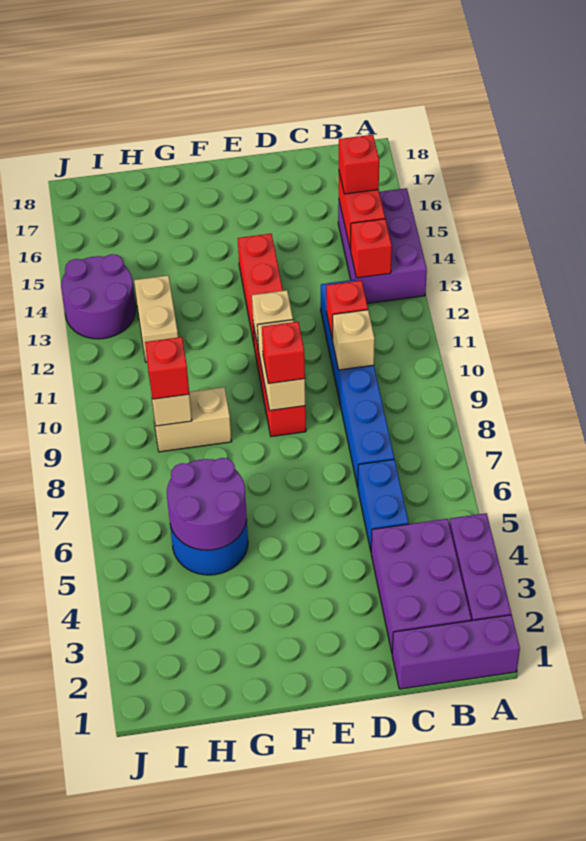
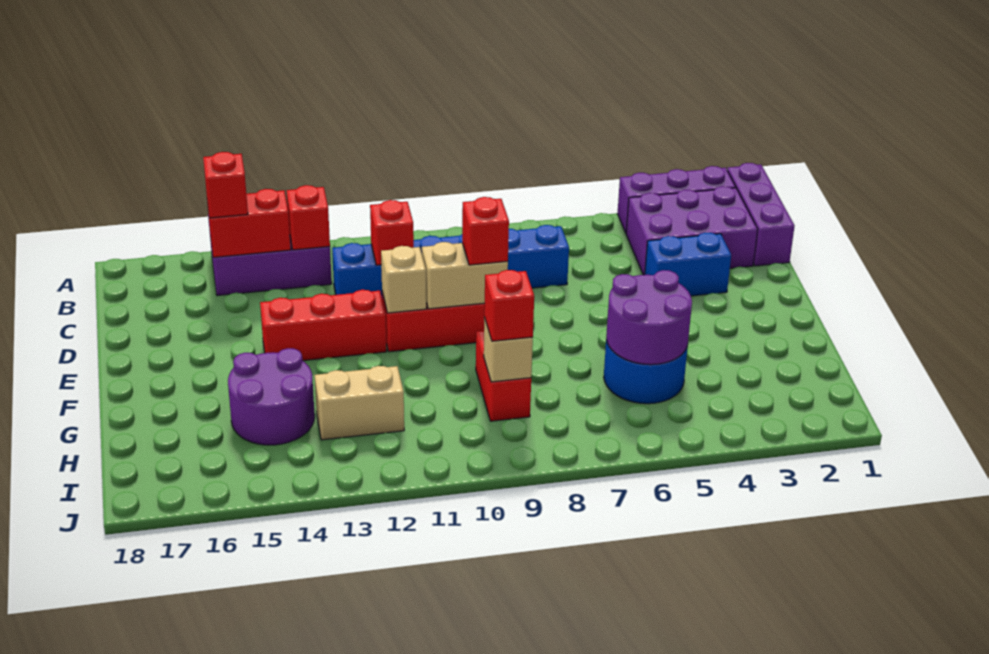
blue brick C5:C6 level 1 -> blue brick D3:D4 level 1
tan brick C10 level 2 -> none
tan brick G9:H9 level 1 -> red brick G9:H9 level 1
purple round brick I13:J14 level 1 -> purple round brick G14:H15 level 1

